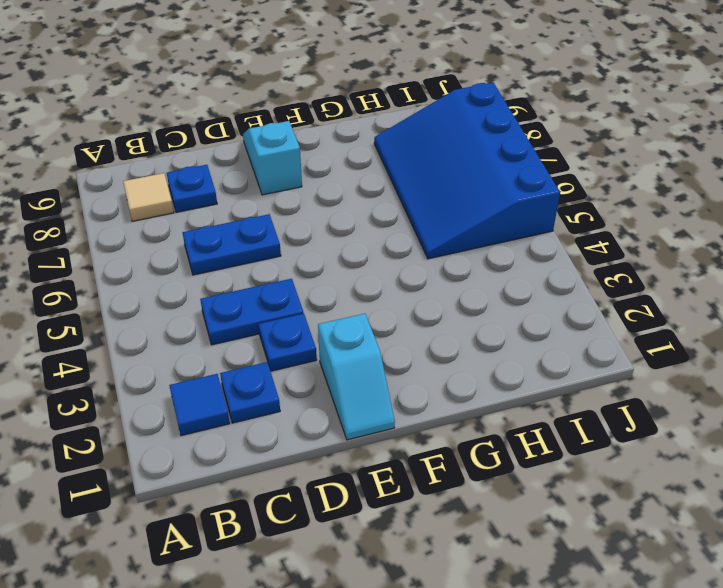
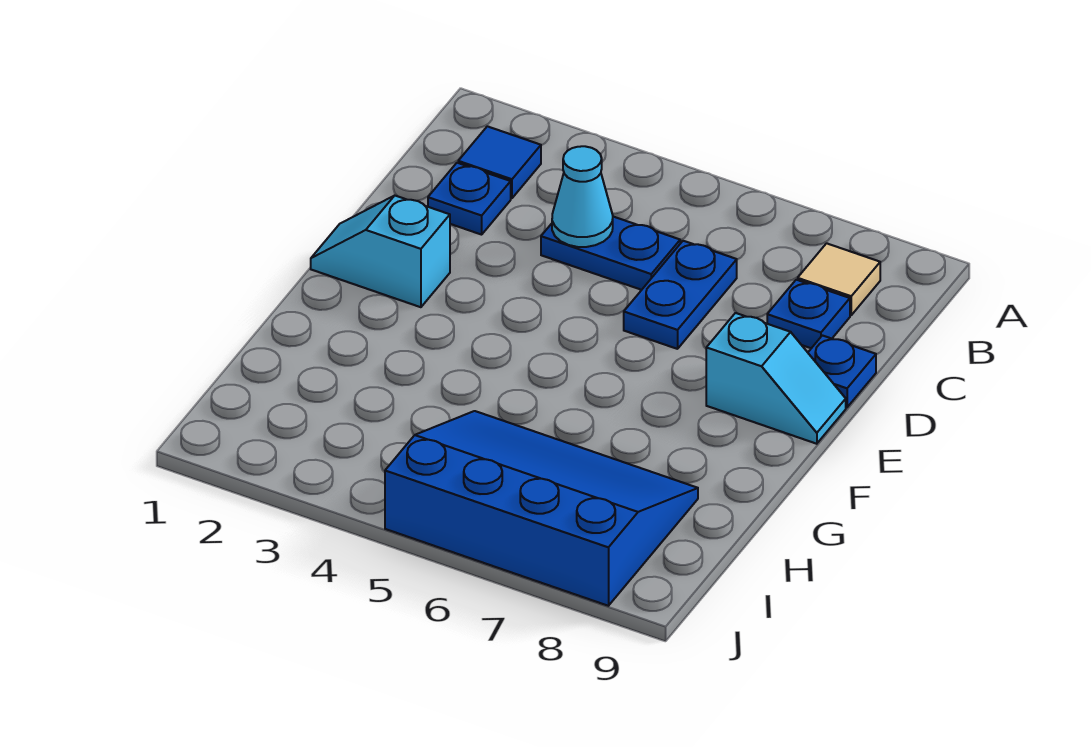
blue plate C4:D4 level 1 -> blue plate C4:C5 level 1
none -> cyan cone C4 level 2
blue plate D3 level 1 -> blue plate D9 level 1

